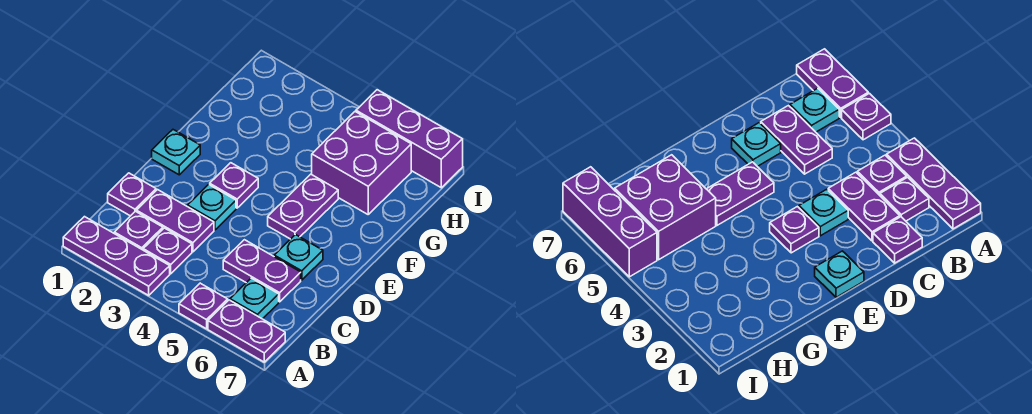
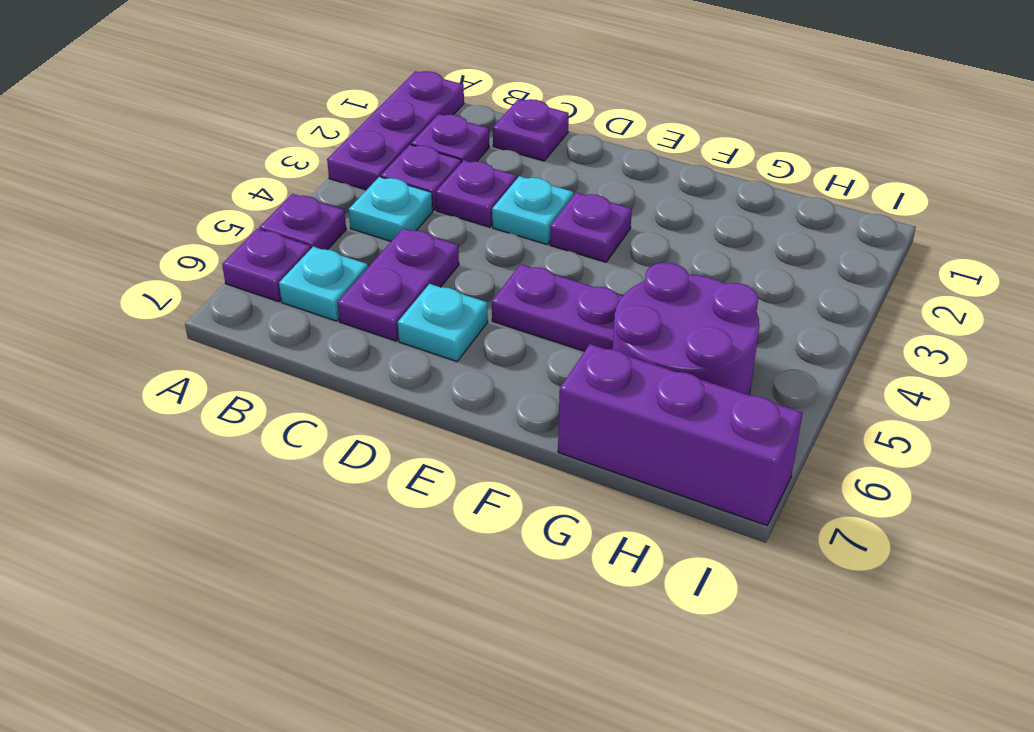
purple plate A6:A7 level 1 -> purple plate A6 level 1
purple plate C2:C3 level 1 -> purple plate C3 level 1
cyan plate E1 level 1 -> cyan plate B4 level 1
purple brick G5:H6 level 1 -> purple round brick G5:H6 level 1
purple brick I5:I7 level 1 -> purple brick G7:I7 level 1

